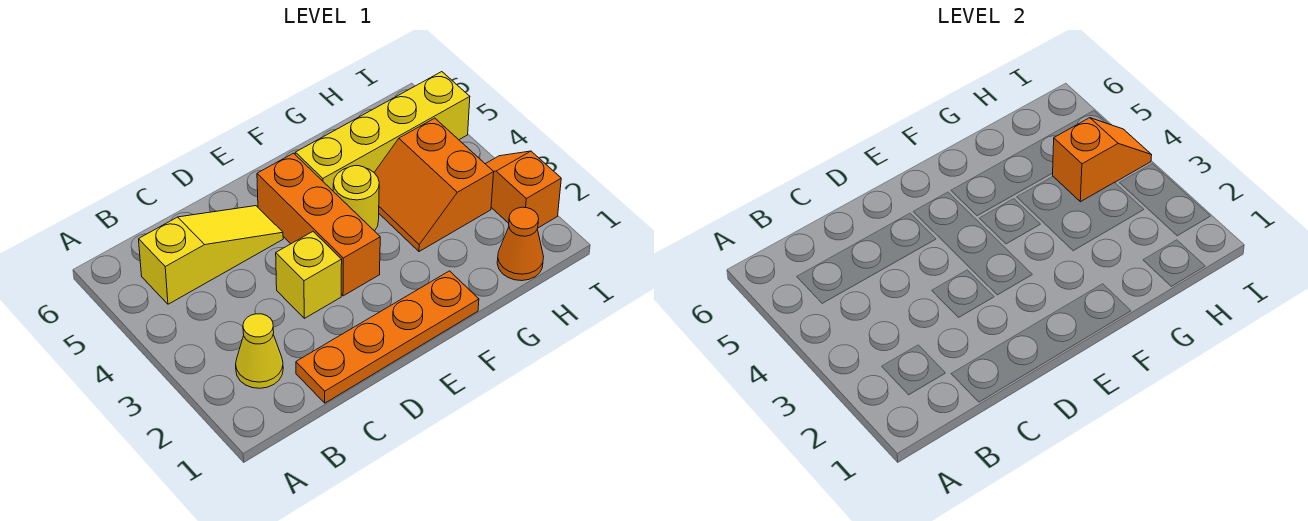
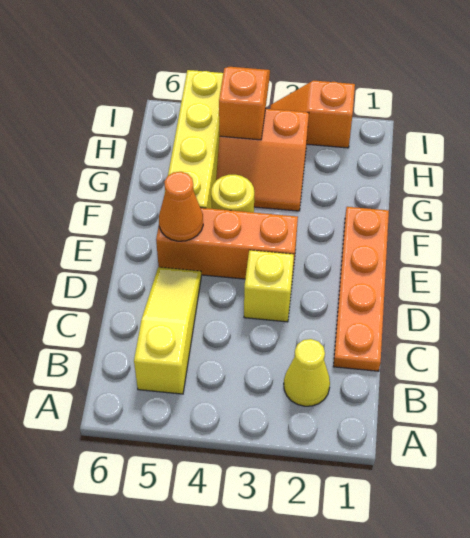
orange cone H1 level 1 -> orange cone E5 level 2

